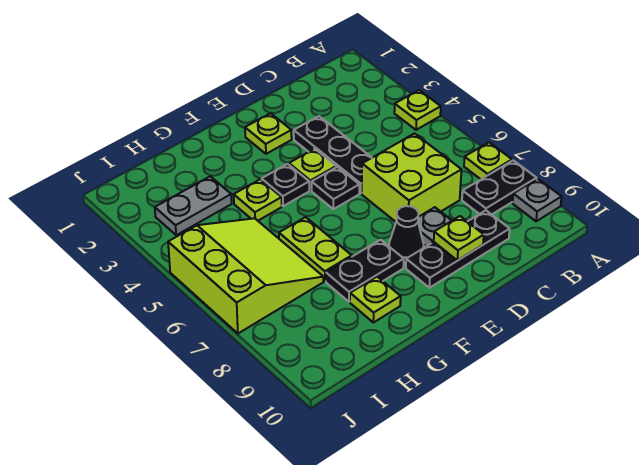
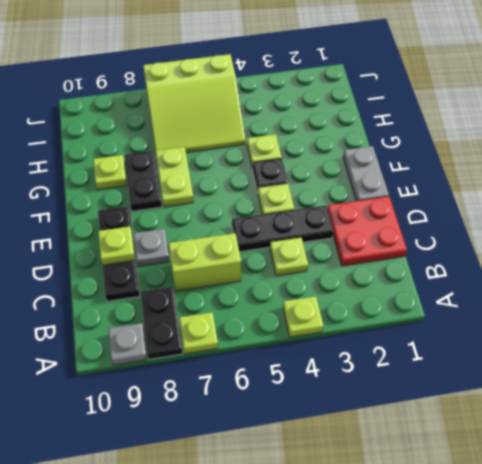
none -> red plate C1:D2 level 1
lime brick C6:D7 level 1 -> lime brick C6:C7 level 1
lime plate E2 level 1 -> lime plate C4 level 1
black plate E5 level 1 -> none
black cone E8 level 1 -> none
lime plate G6:G7 level 1 -> lime plate F7:G7 level 1
grey plate H3:I3 level 1 -> grey plate E1:F1 level 1

